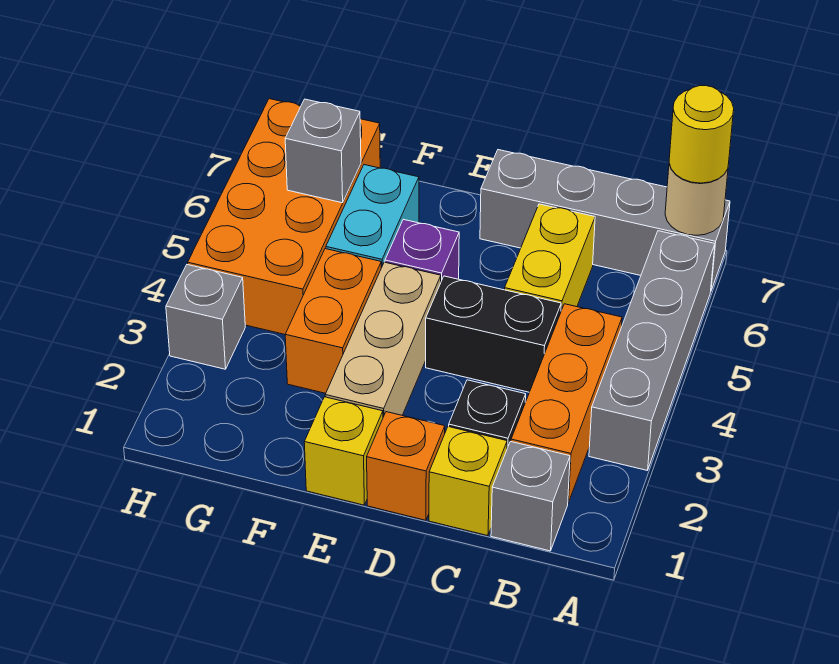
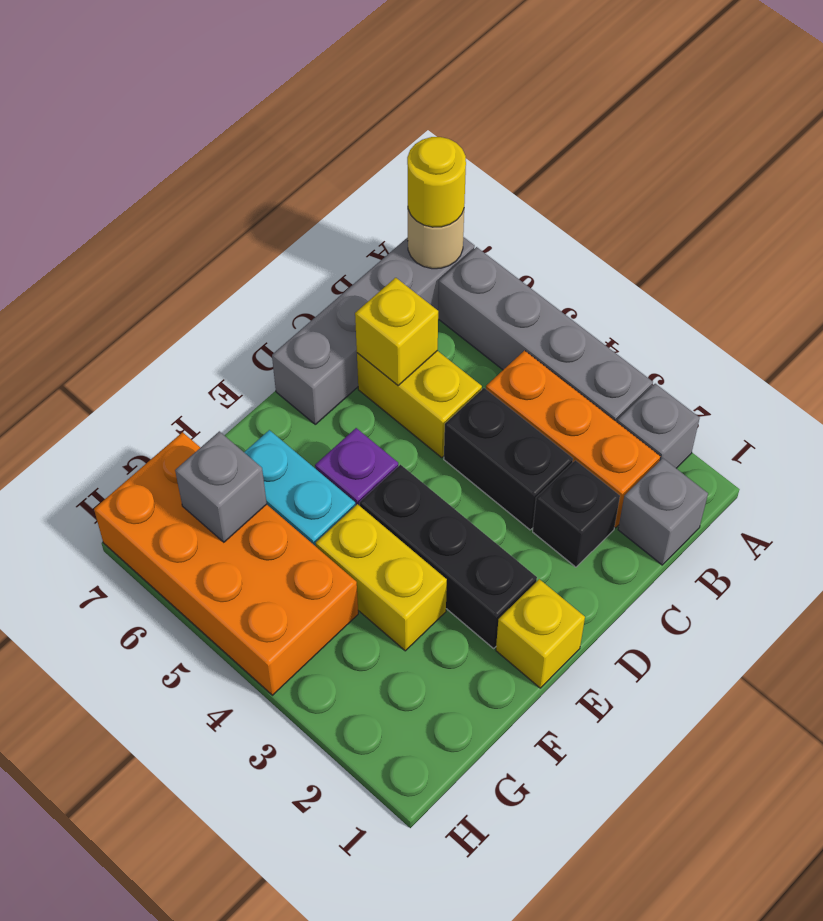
yellow brick C1 level 1 -> yellow brick C6 level 2
black brick C4:D4 level 1 -> black brick C3:C4 level 1
orange brick D1 level 1 -> none
tan brick E2:E4 level 1 -> black brick E2:E4 level 1
orange brick F3:F4 level 1 -> yellow brick F3:F4 level 1
grey brick H3 level 1 -> grey brick A2 level 1

